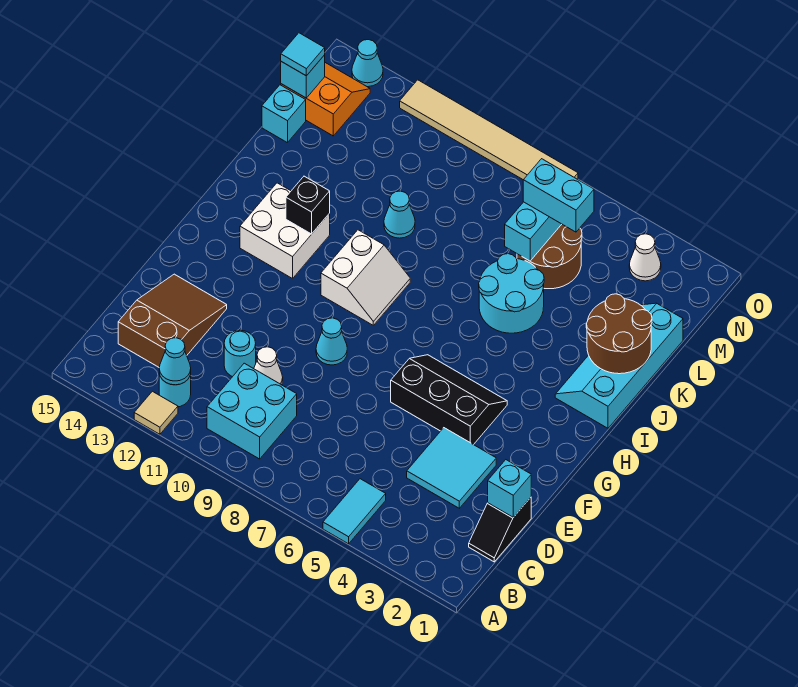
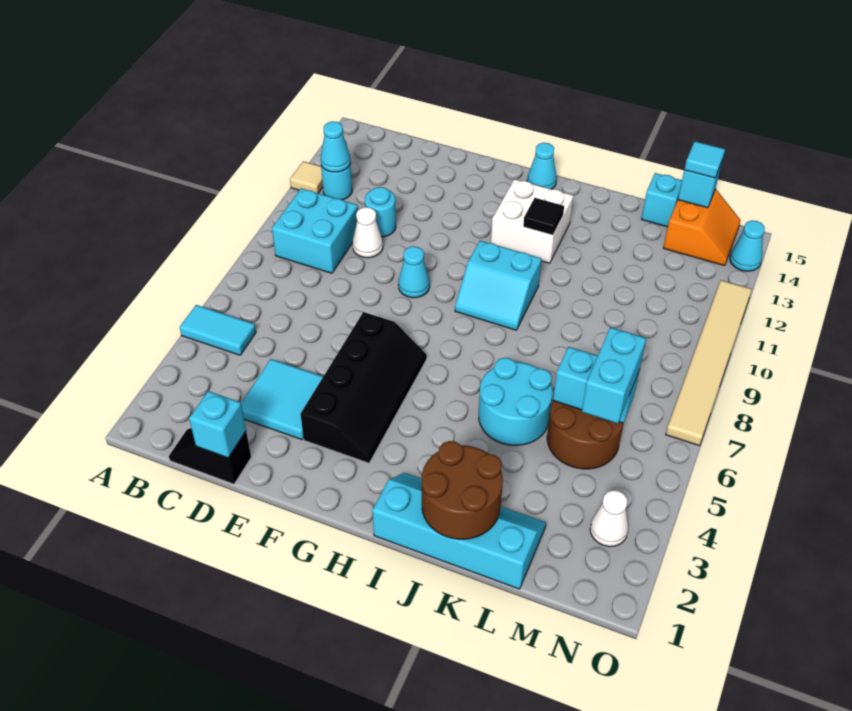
brown slope C13:E14 level 1 top C -> none
black slope F4:G6 level 1 top F -> black slope F3:G6 level 1 top F
white slope H9:I10 level 1 top 10 -> cyan slope H9:I10 level 1 top 10
black brick I12 level 2 -> black tile I12 level 2
cyan cone K10 level 1 -> cyan cone H15 level 1

